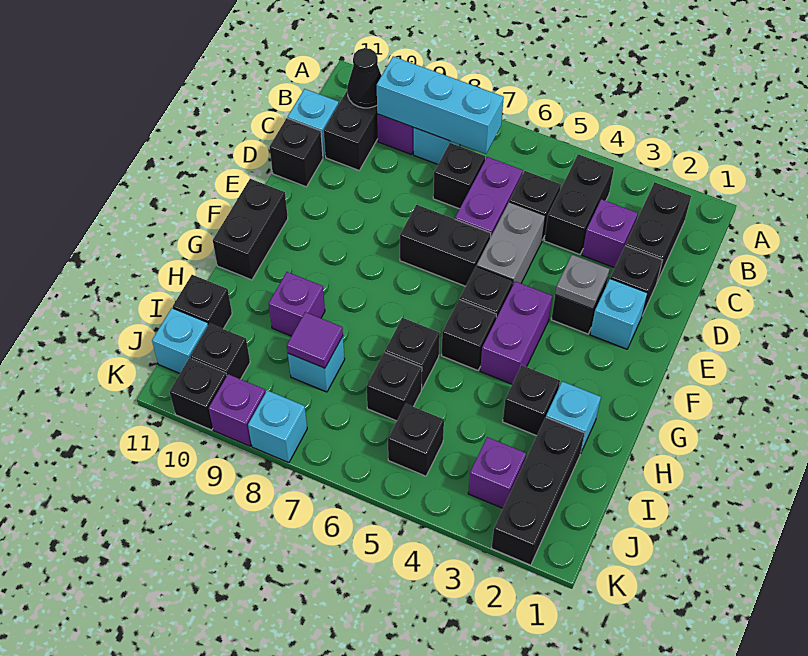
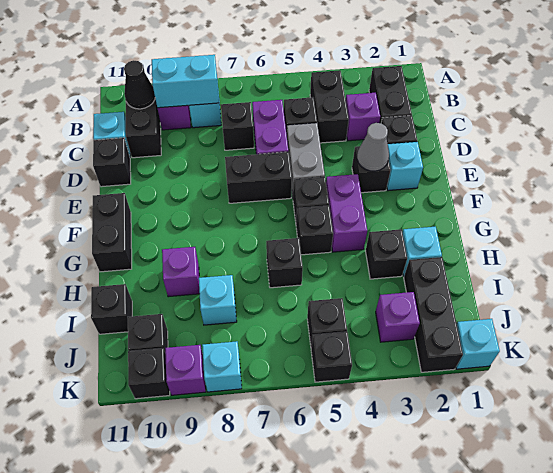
cyan brick B7:B9 level 2 -> cyan brick B8:B9 level 2
grey plate E3 level 2 -> grey cone E3 level 2
black brick I6 level 1 -> black brick K5 level 1
purple tile I8 level 2 -> none
cyan brick J11 level 1 -> cyan brick K1 level 1

